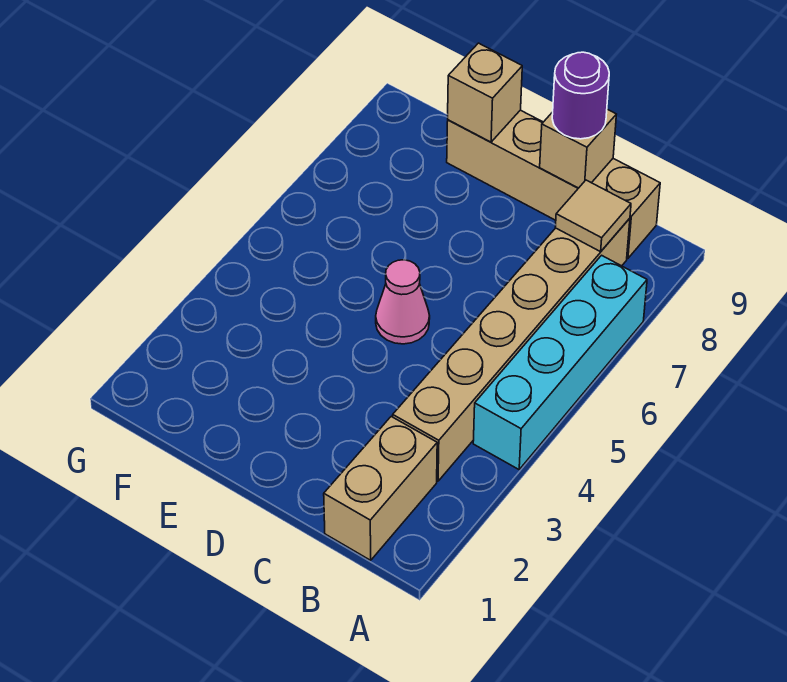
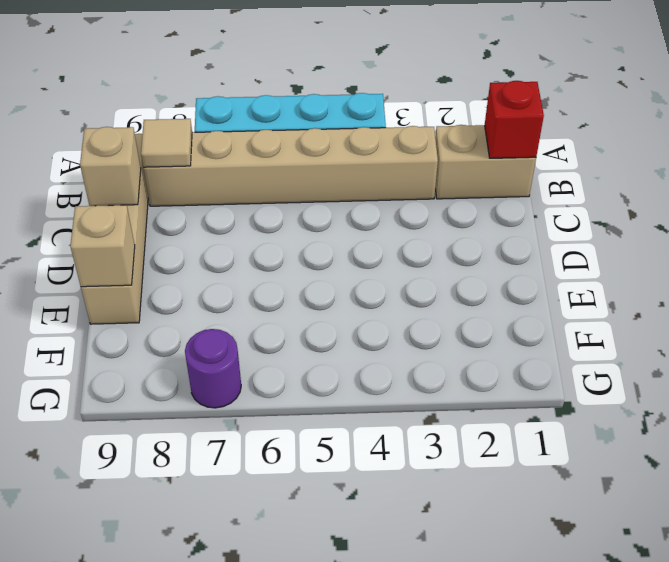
none -> red brick B1 level 2
purple round brick C9 level 3 -> purple round brick G7 level 1
pink cone D5 level 1 -> none

